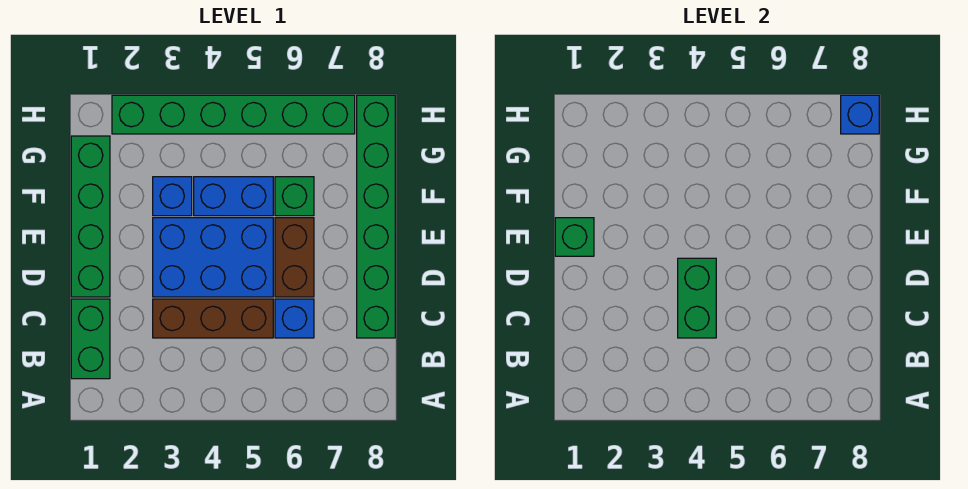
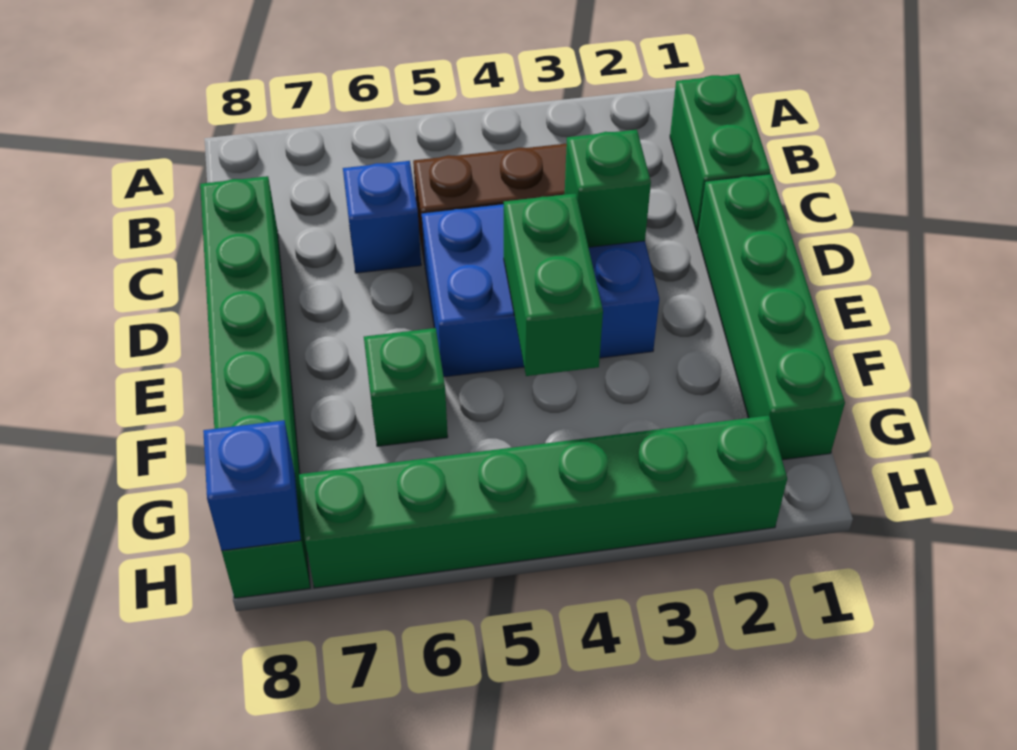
green brick C4:D4 level 2 -> green brick E4:F4 level 2
brown brick D6:E6 level 1 -> none
green brick E1 level 2 -> green brick D3 level 2
blue brick F3 level 1 -> none
blue brick F4:F5 level 1 -> none

